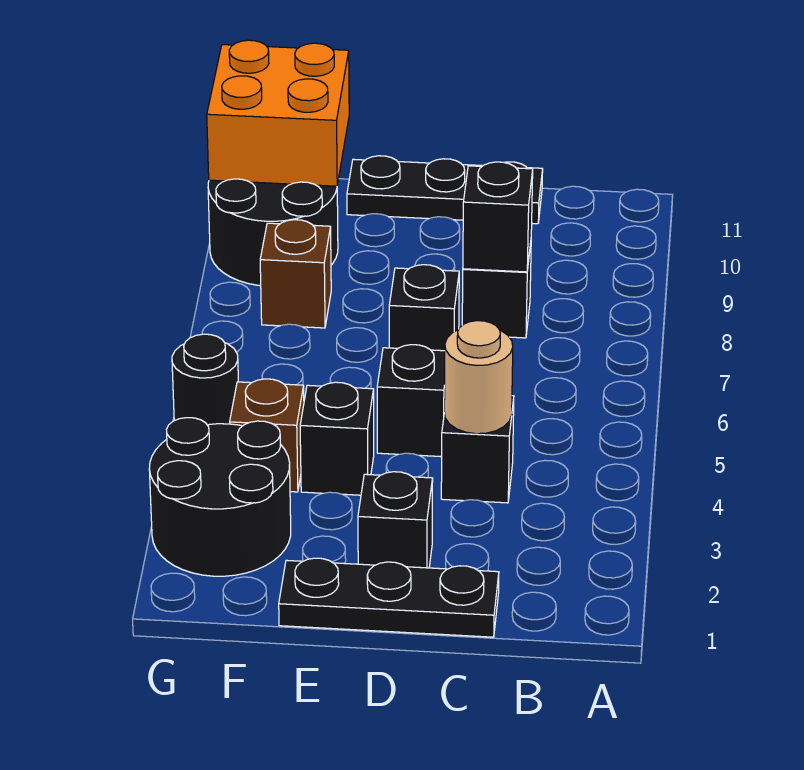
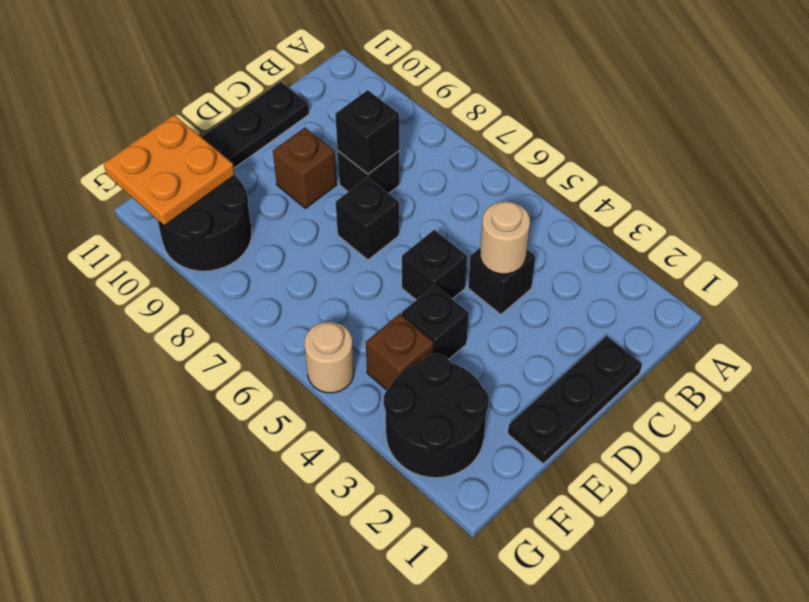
black brick D2 level 1 -> none
brown brick F8 level 1 -> brown brick D9 level 1
orange brick F10:G11 level 2 -> orange plate F10:G11 level 2
black round brick G5 level 1 -> tan round brick G5 level 1

